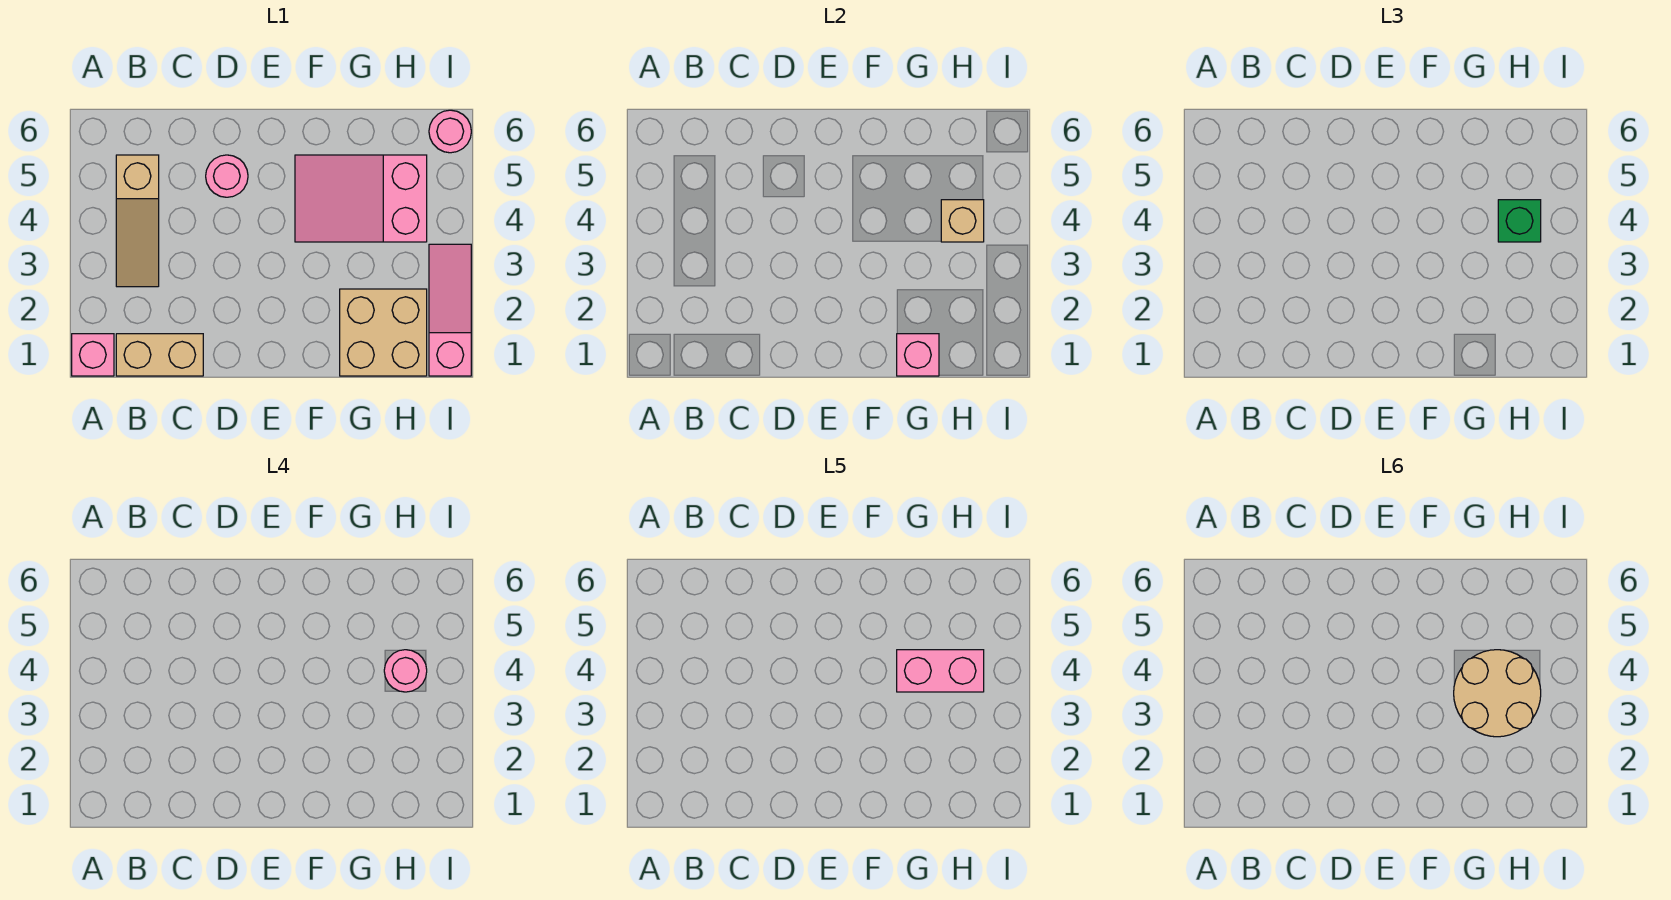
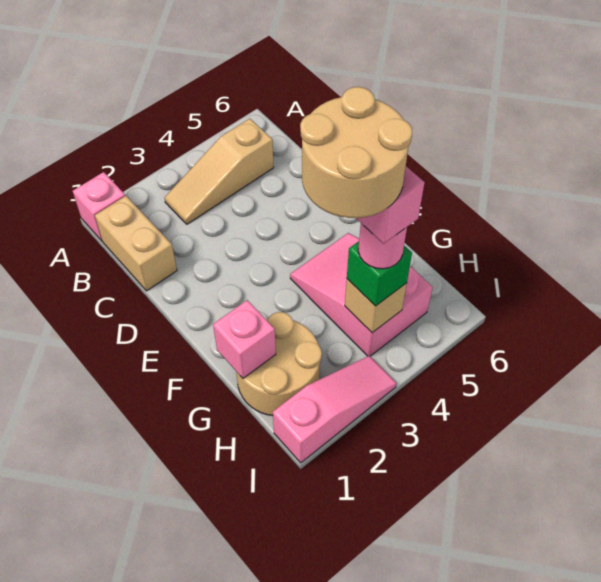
pink round brick D5 level 1 -> none
tan brick G1:H2 level 1 -> tan round brick G1:H2 level 1
pink round brick I6 level 1 -> none

